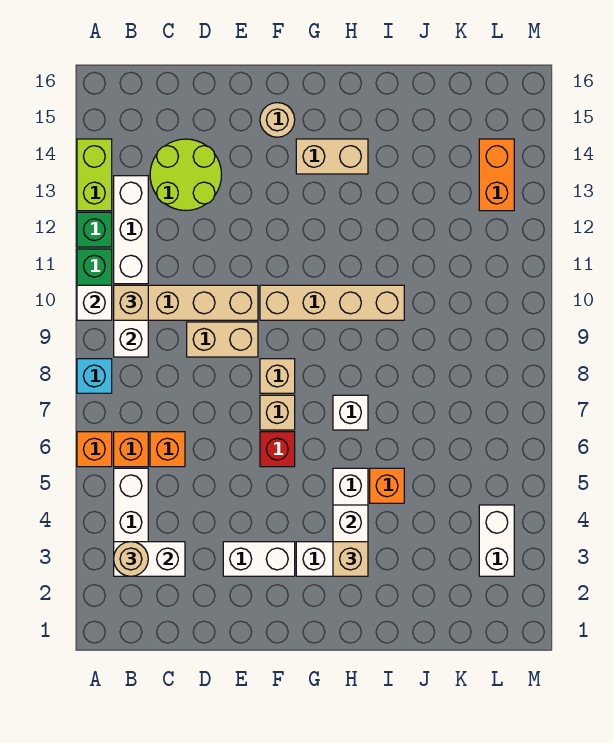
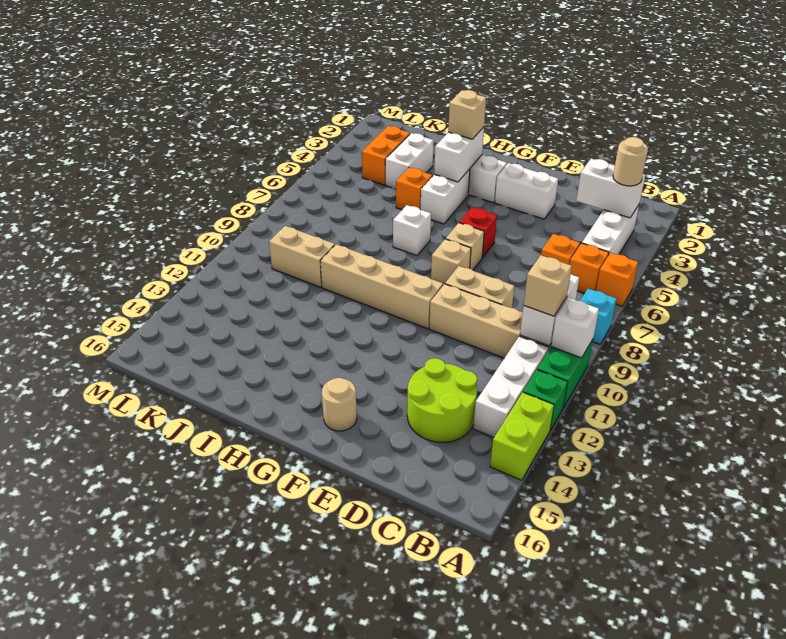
tan brick G14:H14 level 1 -> tan brick J10:K10 level 1
white brick L3:L4 level 1 -> white brick J3:J4 level 1
orange brick L13:L14 level 1 -> orange brick K3:K4 level 1

